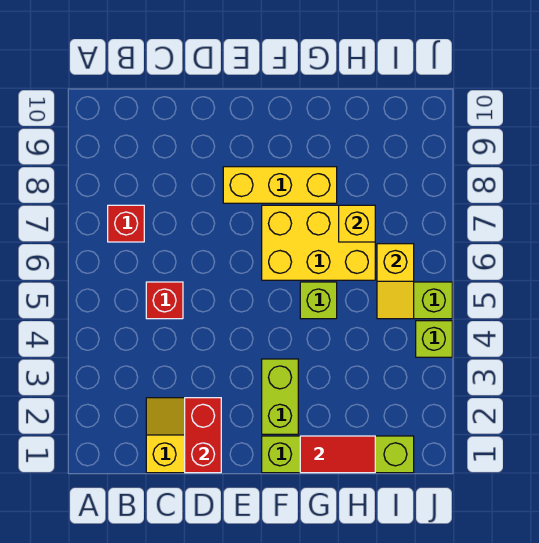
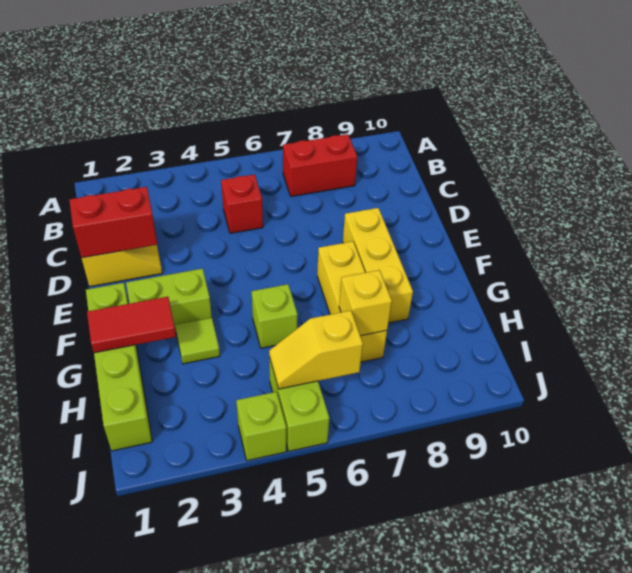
red brick B7 level 1 -> red brick B7:B8 level 1
yellow brick F6:H7 level 1 -> yellow brick F7:H7 level 1
red tile G1:H1 level 2 -> red tile G1:G2 level 2
none -> lime tile G3 level 1

